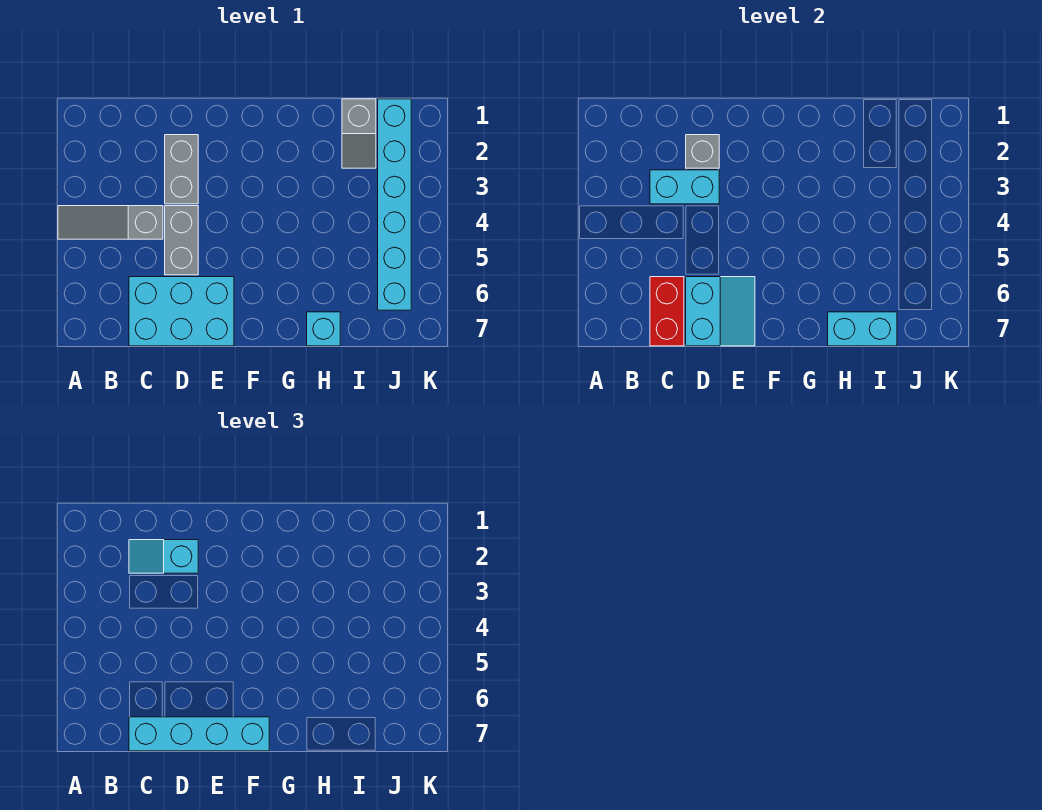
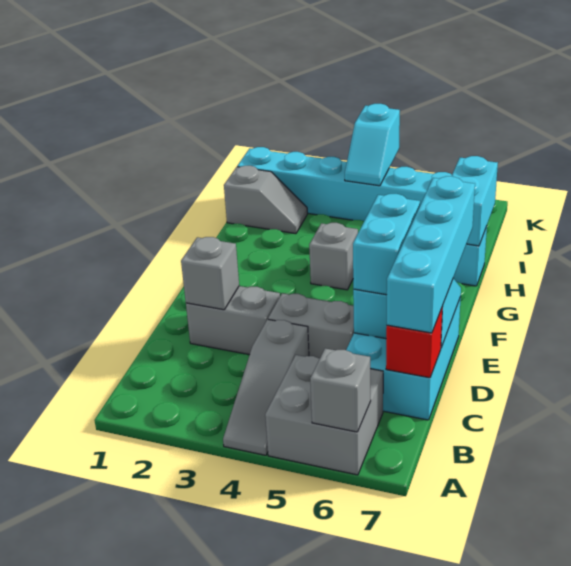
none -> grey brick A5:B6 level 1
none -> grey brick A6 level 2
cyan slope C2:D2 level 3 top D -> cyan slope J4:K4 level 2 top K
cyan brick C3:D3 level 2 -> cyan brick D6:E6 level 3
red brick C6:C7 level 2 -> red brick C7 level 2
none -> grey brick G4 level 1

